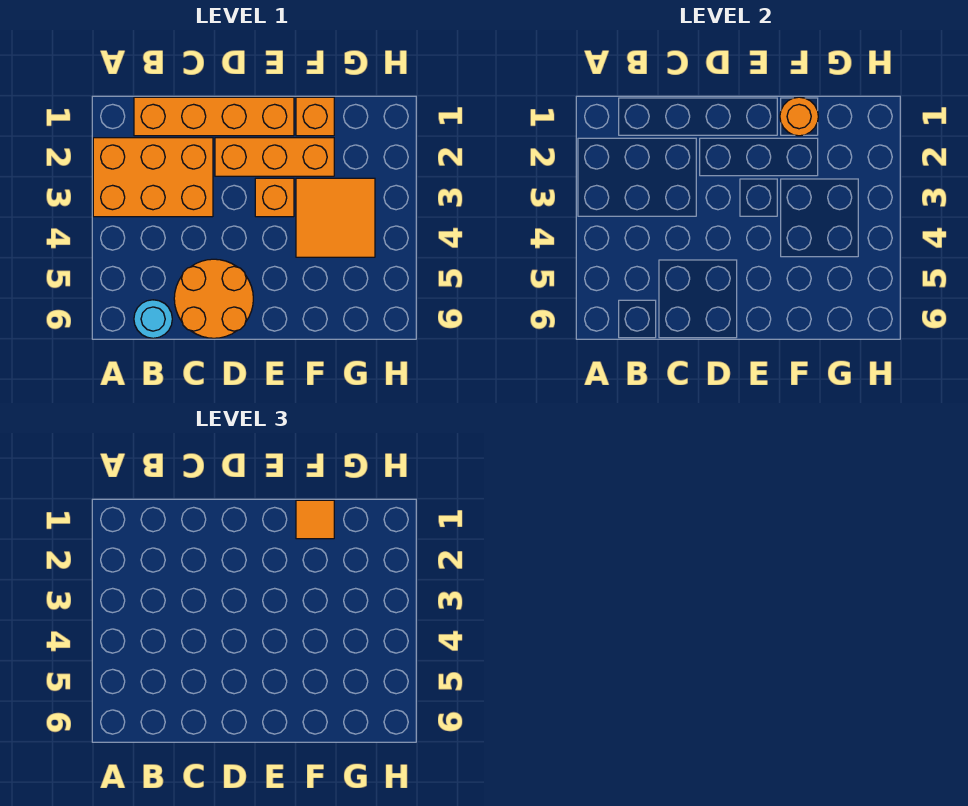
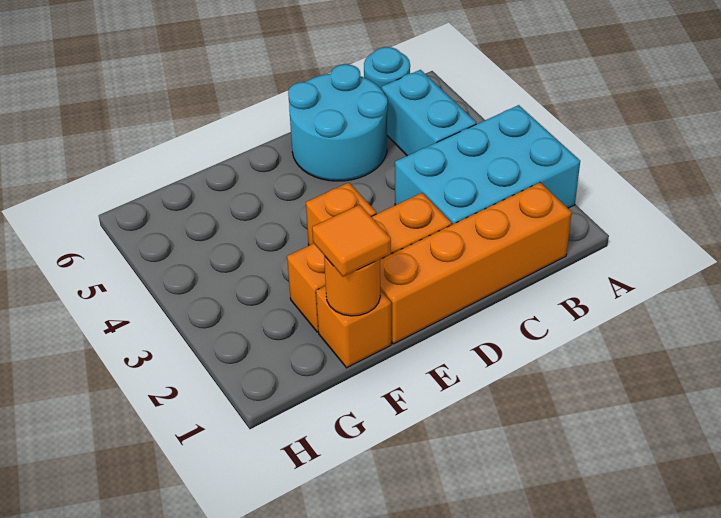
orange brick A2:C3 level 1 -> cyan brick A2:C3 level 1
none -> cyan brick B4:B5 level 1
orange round brick C5:D6 level 1 -> cyan round brick C5:D6 level 1
orange tile F3:G4 level 1 -> none

